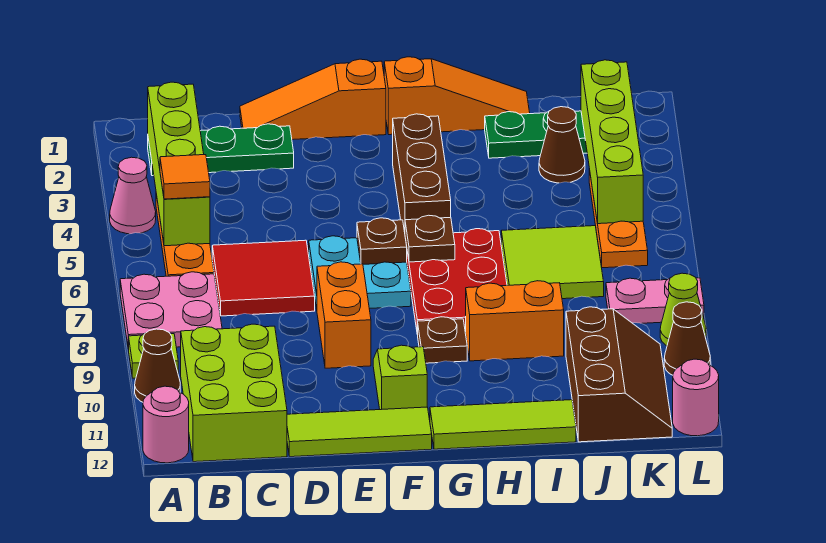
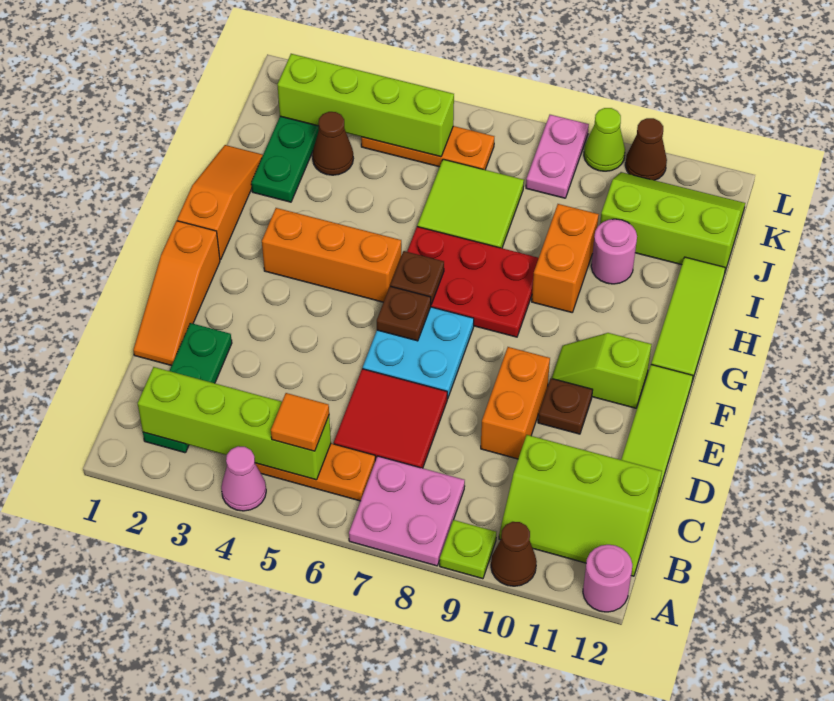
lime brick B10:C12 level 1 -> lime slope B10:C12 level 1 top C
orange brick E8:E9 level 1 -> orange brick D9:E9 level 1
brown brick G3:G5 level 1 -> orange brick G3:G5 level 1
brown plate G9 level 1 -> brown plate E10 level 1
brown slope J10:K12 level 1 top J -> lime slope J10:K12 level 1 top J
pink round brick L12 level 1 -> pink round brick I10 level 1

